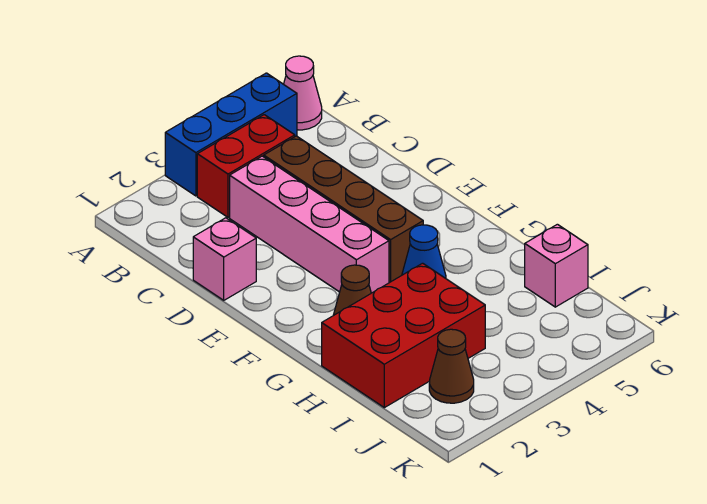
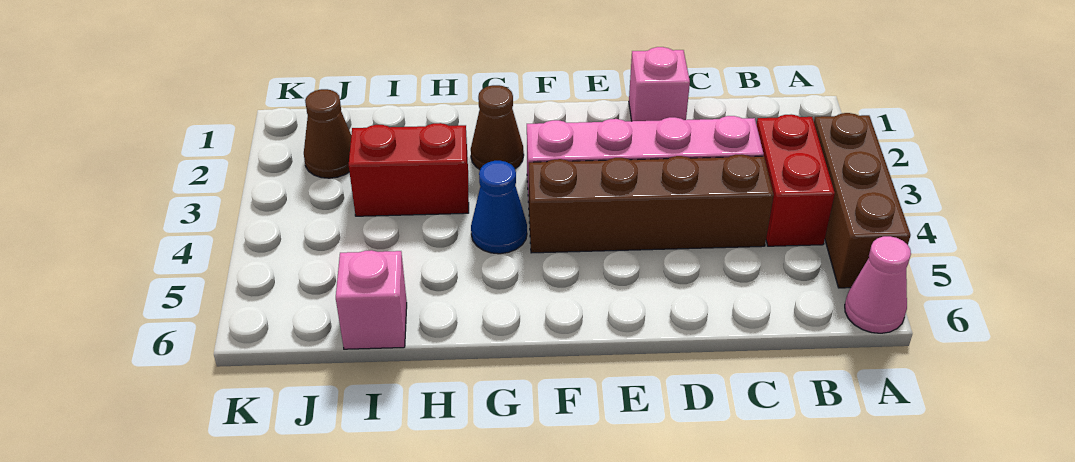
blue brick A3:A5 level 1 -> brown brick A3:A5 level 1
red brick H1:I3 level 1 -> red brick H3:I3 level 1

